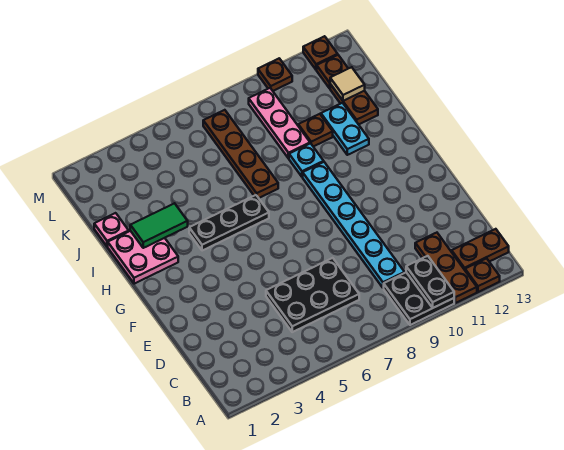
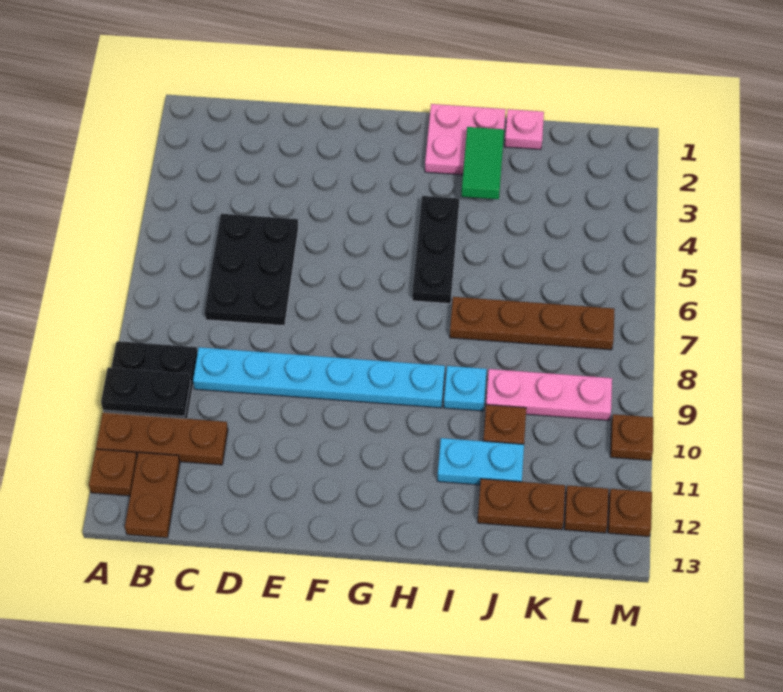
tan tile K12 level 2 -> none

